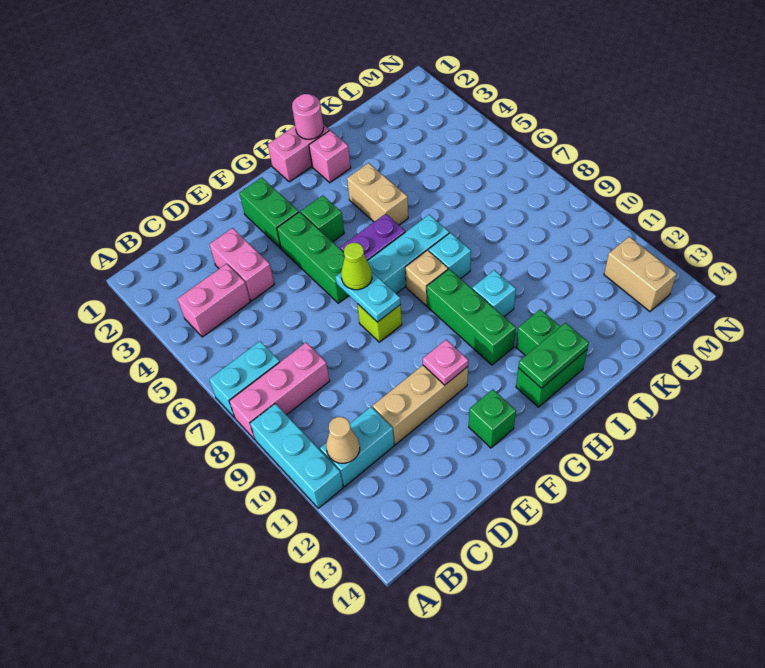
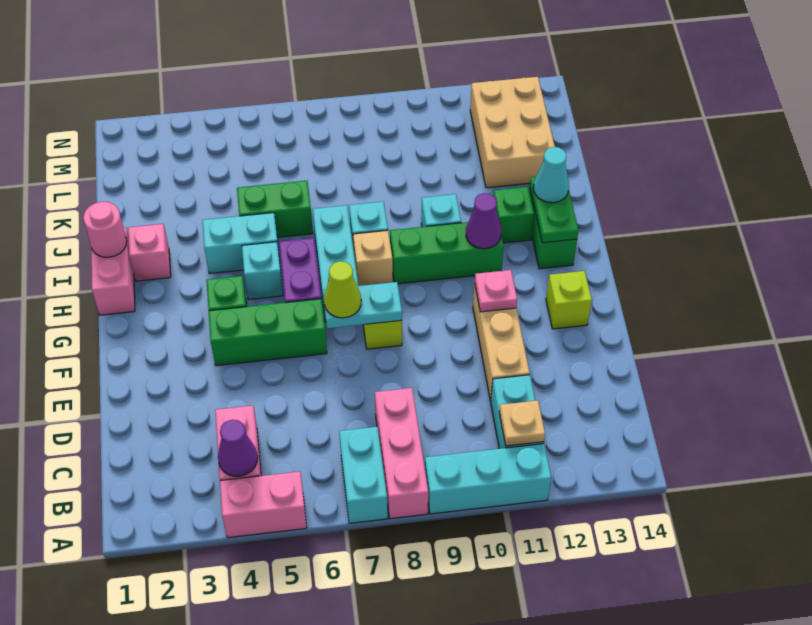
none -> purple cone B4 level 2
tan cone B11 level 2 -> tan plate B11 level 2
pink brick D3:D4 level 1 -> pink brick A4:A5 level 1
green brick F2:F3 level 1 -> green brick J5:J6 level 1
green brick F13 level 1 -> lime brick F13 level 1
none -> cyan brick H5 level 1
none -> purple cone H11 level 2
tan brick I4:I5 level 1 -> cyan brick I4:I5 level 1
none -> cyan cone I13 level 3
tan brick M12:M13 level 1 -> tan brick K12:M13 level 1

